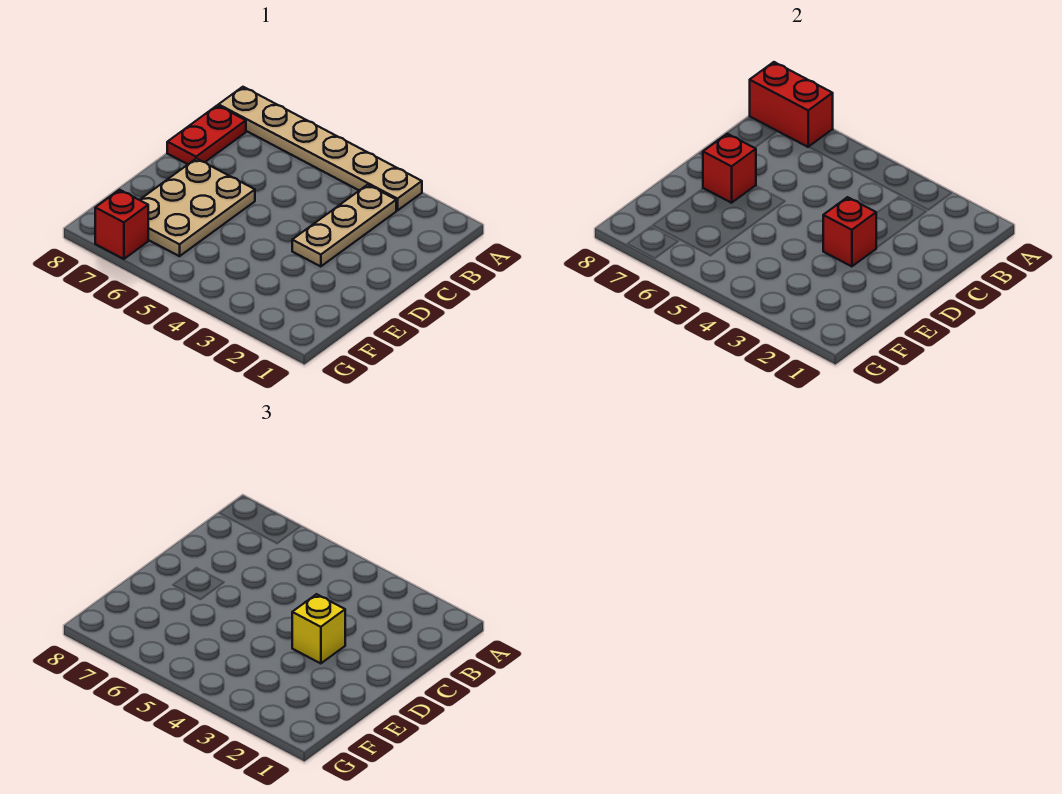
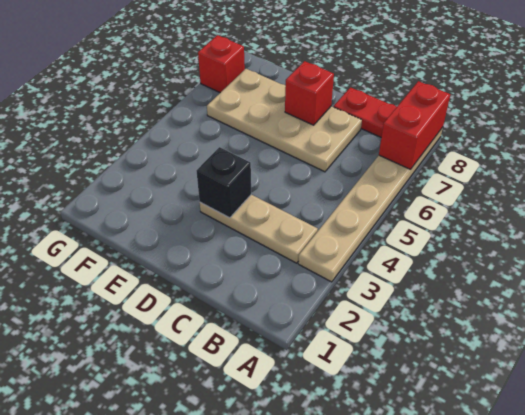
red brick D3 level 2 -> black brick D3 level 2
yellow brick D3 level 3 -> none
tan plate D6:F7 level 1 -> tan plate C6:F7 level 1

